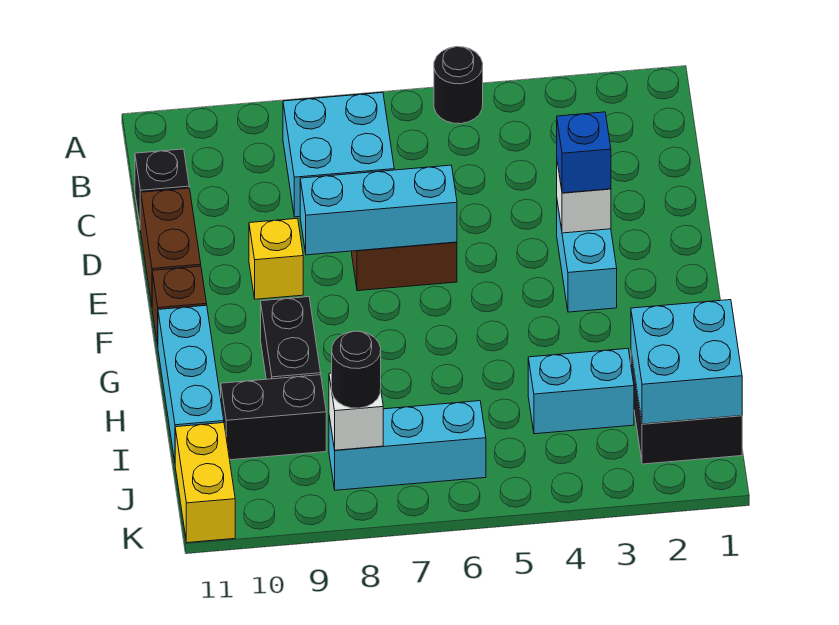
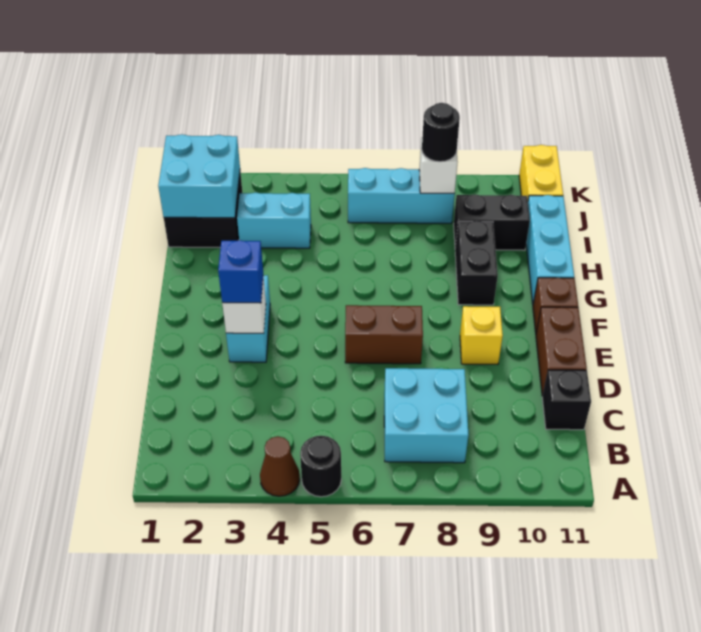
none -> brown cone A4 level 1
cyan brick E6:E8 level 2 -> none

